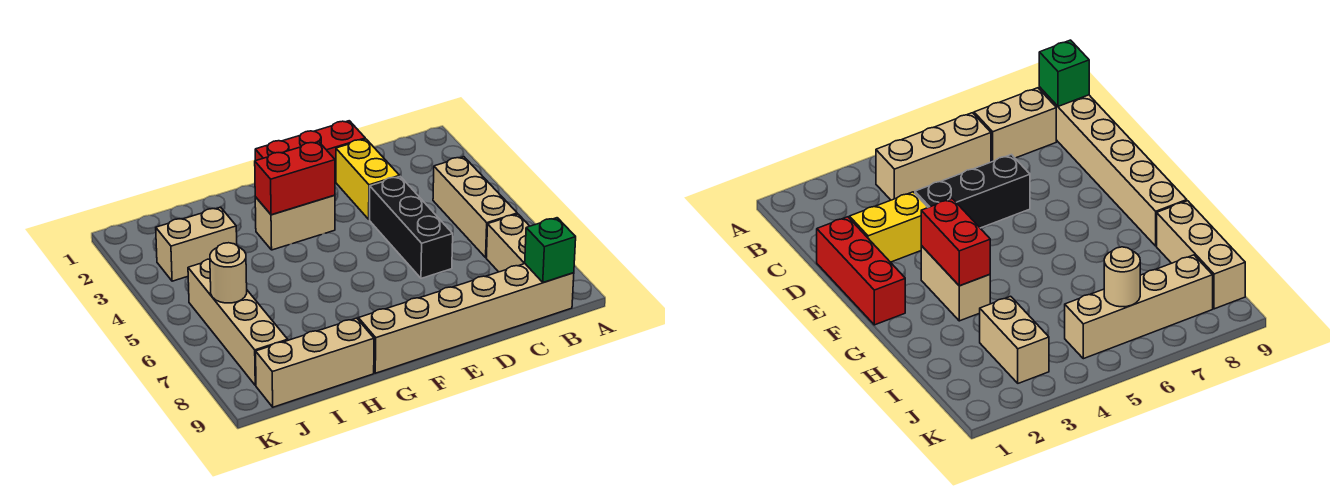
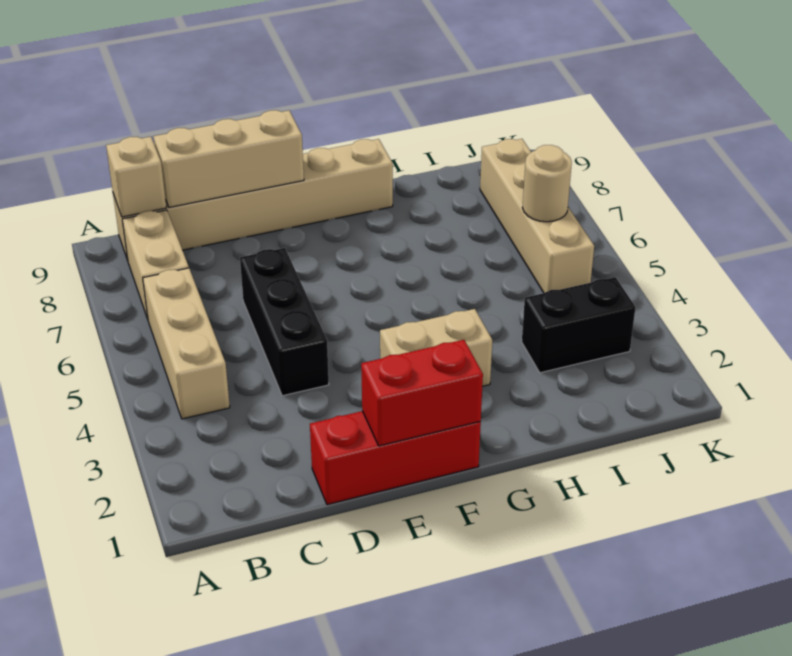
green brick B9 level 2 -> tan brick B9 level 2
yellow brick D2:D3 level 1 -> none
red brick F3:G3 level 2 -> red brick E1:F1 level 2
tan brick H9:J9 level 1 -> tan brick C9:E9 level 2
tan brick I3:J3 level 1 -> black brick I3:J3 level 1

